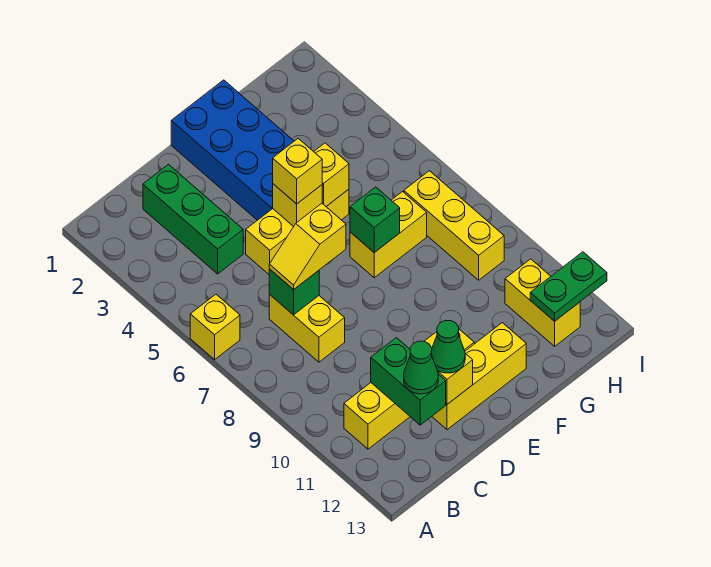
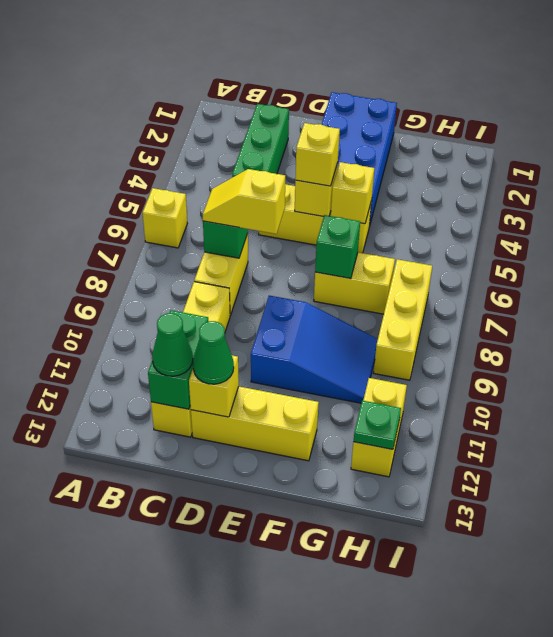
yellow brick B11:E11 level 1 -> yellow brick C9:C12 level 1
none -> blue slope E9:G10 level 1 top E
green plate H12:I12 level 2 -> green plate H12 level 2

